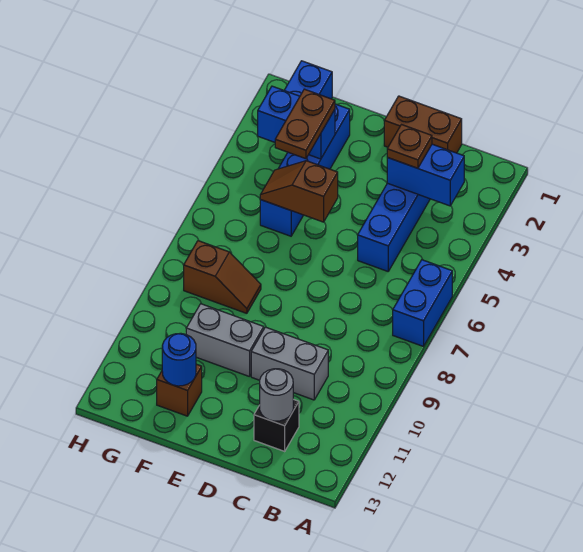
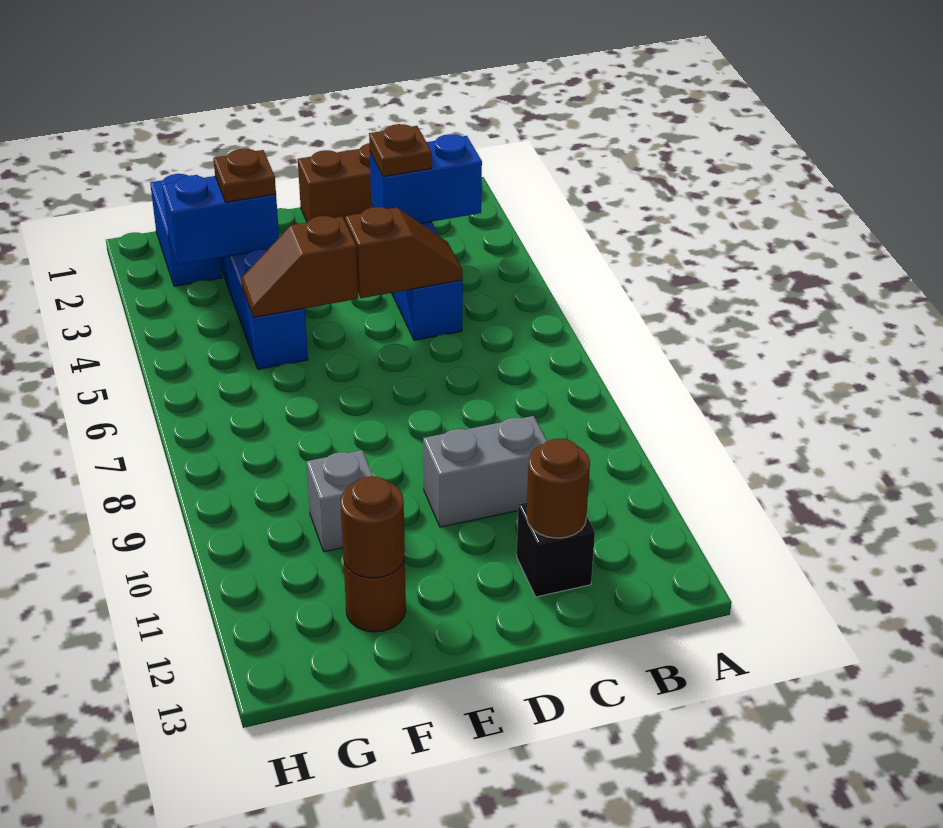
blue brick A6:A7 level 1 -> none
grey round brick C12 level 2 -> brown round brick C12 level 2
grey brick E10:F10 level 1 -> grey brick F10 level 1
brown plate F3:F4 level 3 -> brown plate F3 level 3
brown slope F8:G8 level 1 top G -> brown slope C5:D5 level 2 top D
brown brick F12 level 1 -> brown round brick F12 level 1
blue round brick F12 level 2 -> brown round brick F12 level 2

